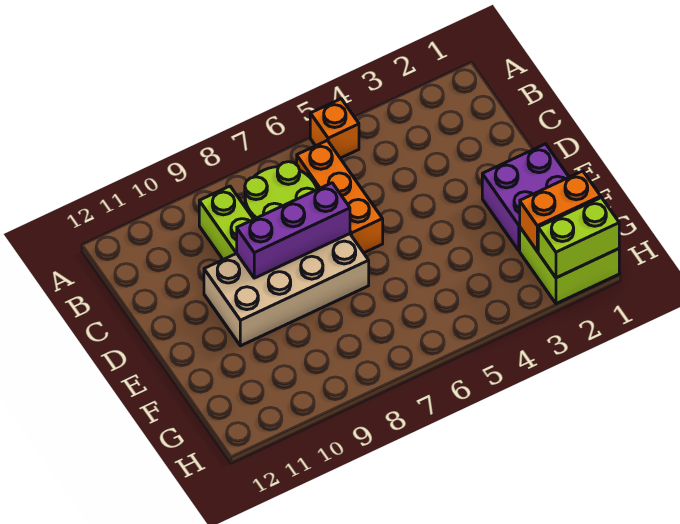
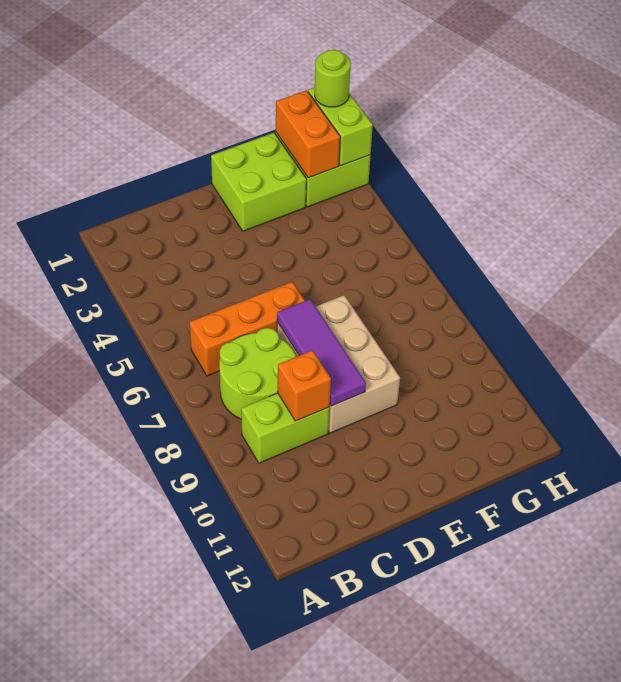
orange brick A5 level 1 -> orange brick C9 level 2
tan brick D7:E10 level 1 -> tan brick D7:E9 level 1
purple brick D7:D9 level 2 -> purple tile D7:D9 level 2
purple brick E1:F2 level 1 -> lime brick E1:F2 level 1
none -> lime round brick H1 level 3

